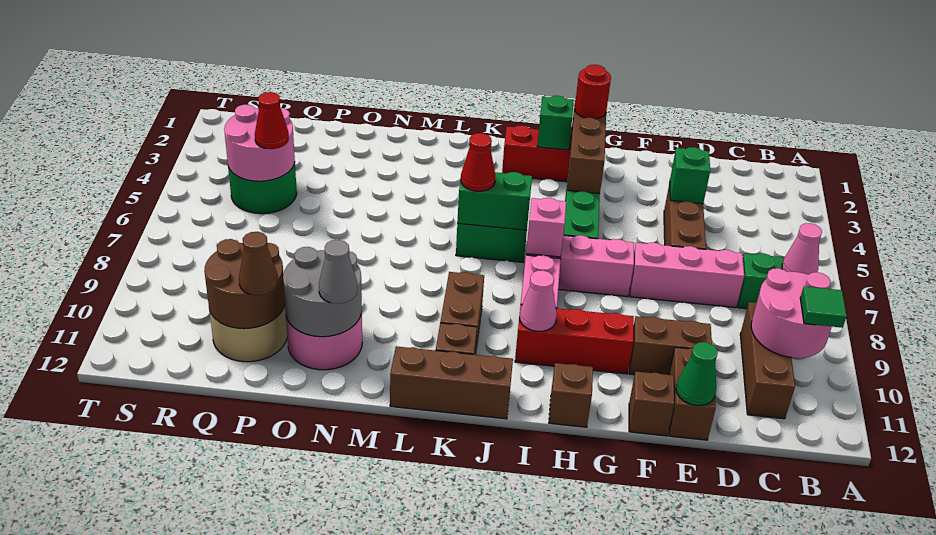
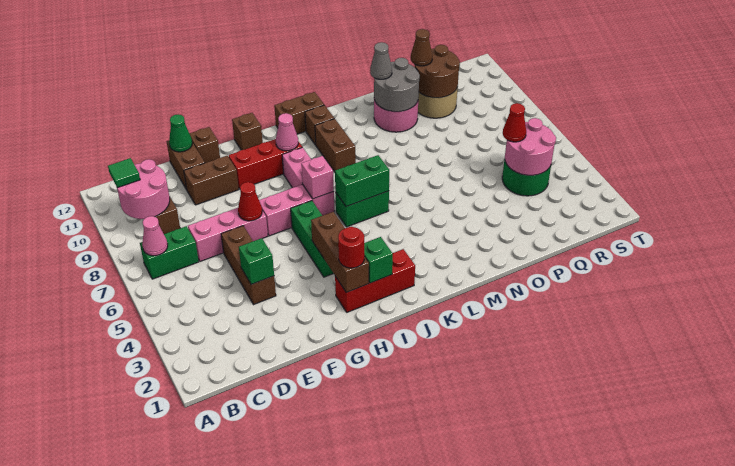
brown brick J12:L12 level 1 -> brown brick J12:K12 level 1
red cone K6 level 3 -> red cone F7 level 2

